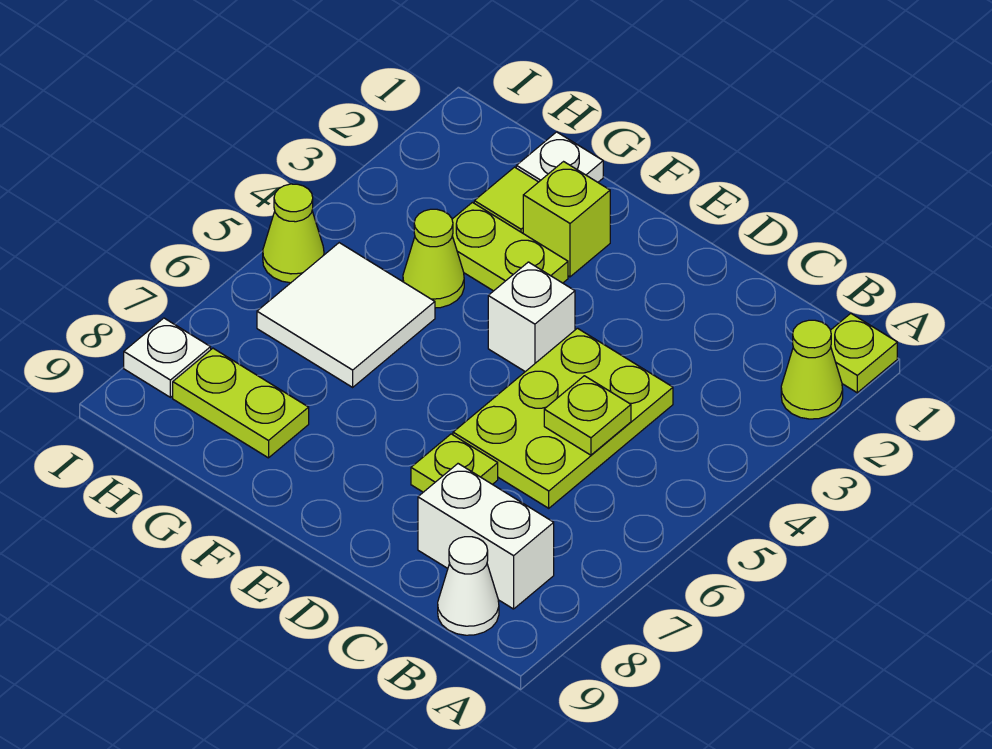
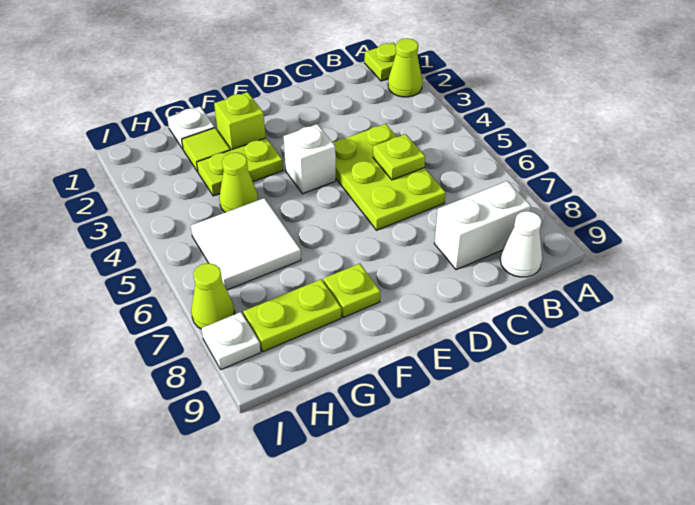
lime plate D7 level 1 -> lime plate F8 level 1
lime cone I5 level 1 -> lime cone I7 level 1

